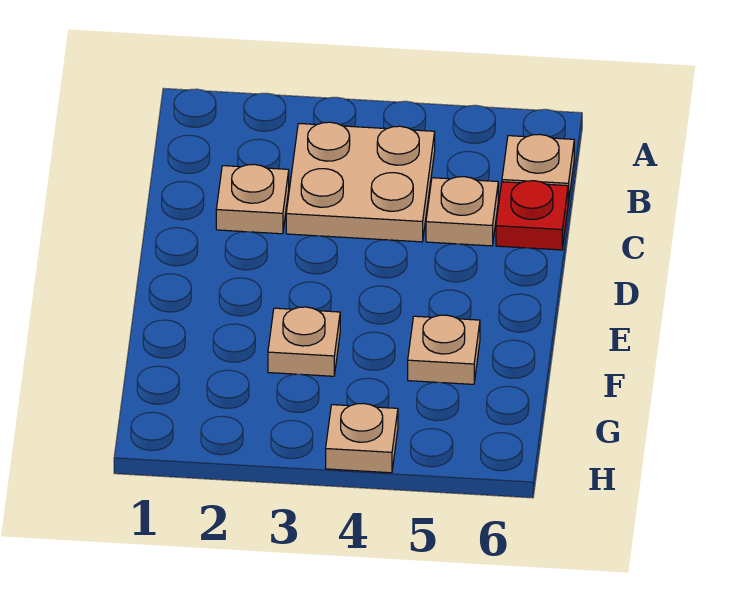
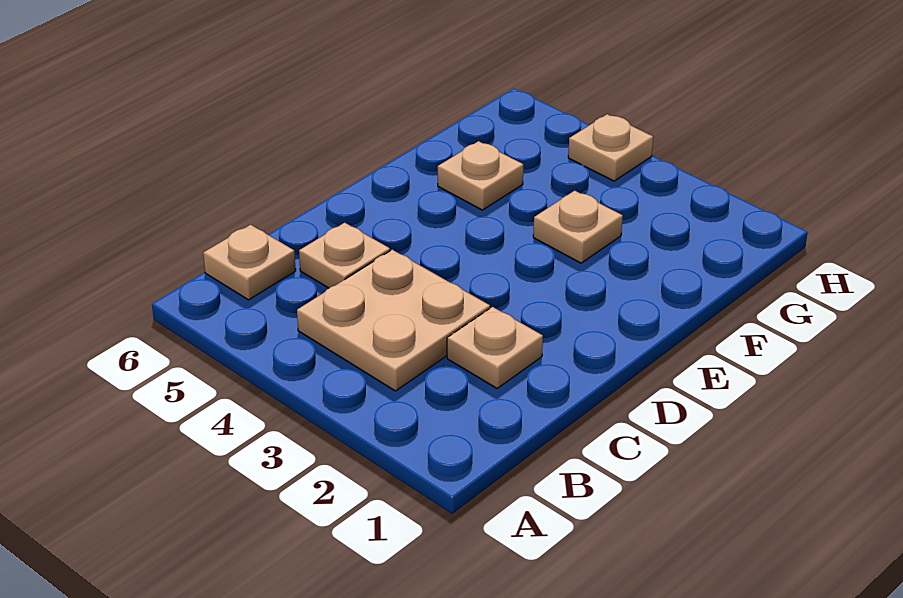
red plate C6 level 1 -> none

